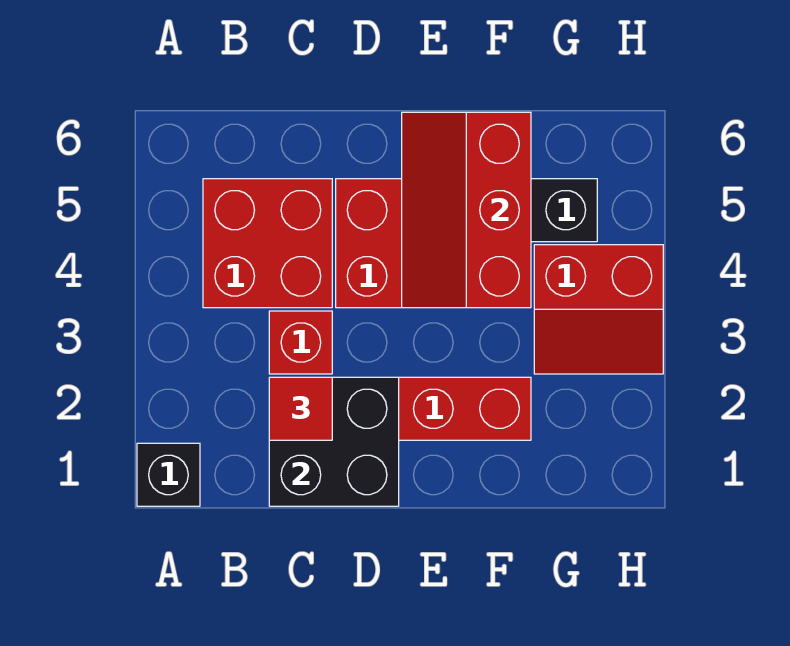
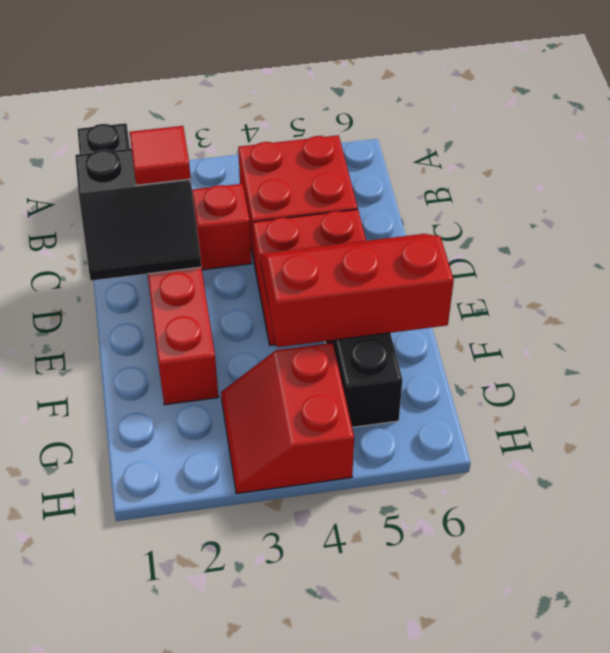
black brick C1:D2 level 2 -> black slope C1:D2 level 2 top C

